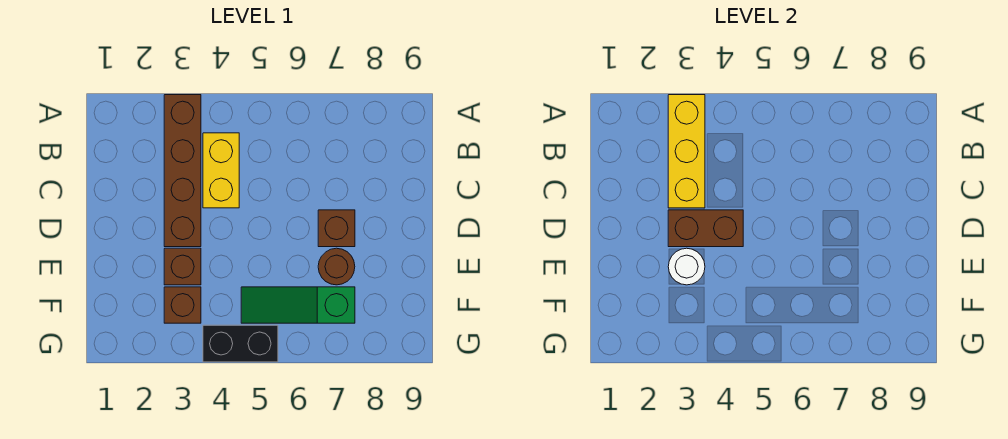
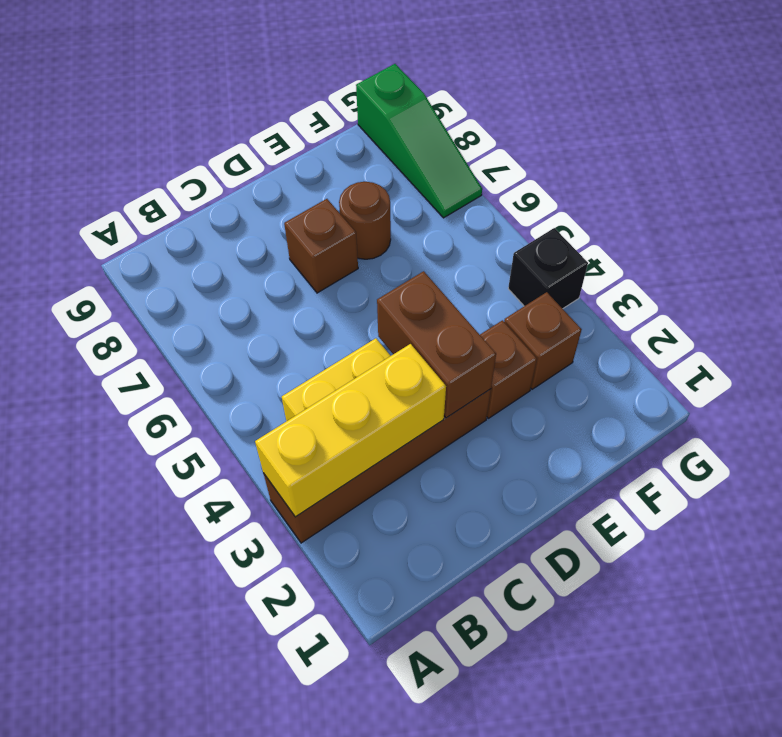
white round brick E3 level 2 -> none
green slope F5:F7 level 1 top 7 -> green slope G7:G9 level 1 top 9
black brick G4:G5 level 1 -> black brick G4 level 1

